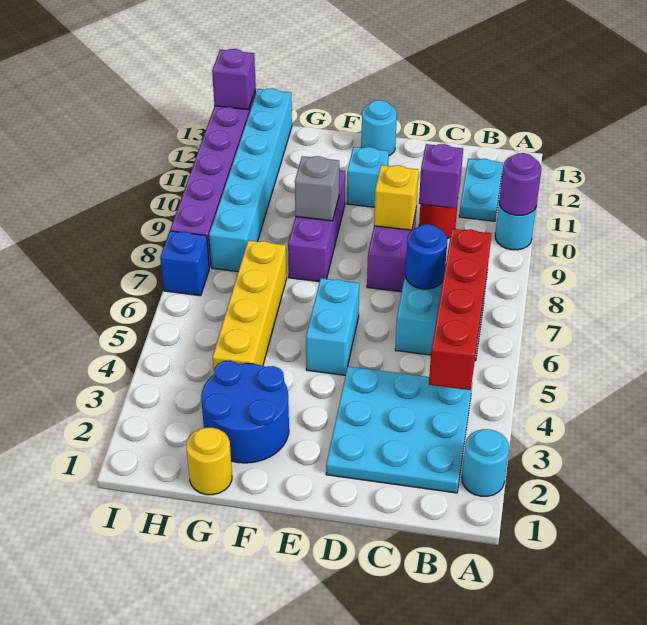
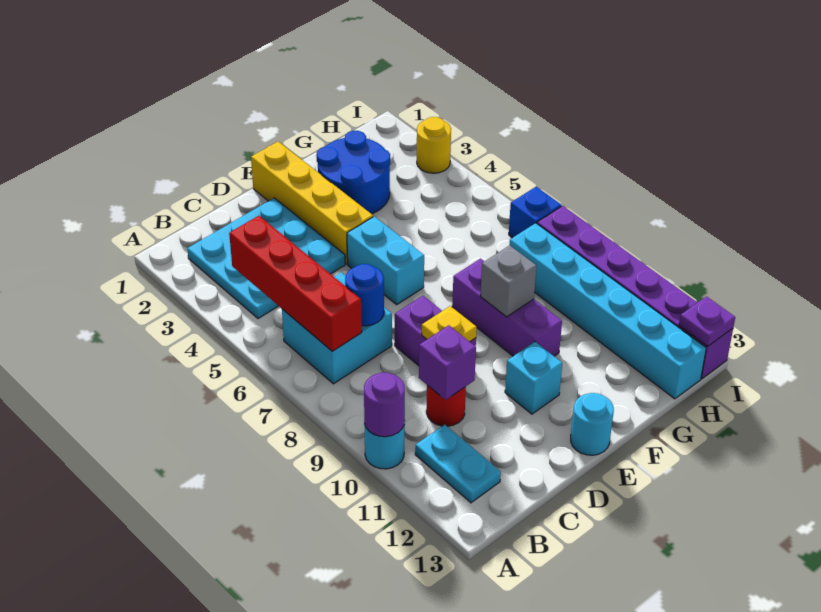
cyan round brick A2 level 1 -> none
yellow brick D9 level 2 -> yellow plate D9 level 2
yellow round brick G1 level 1 -> yellow round brick I3 level 1
yellow brick G4:G7 level 1 -> yellow brick E1:E4 level 1
purple brick I13 level 2 -> purple plate I13 level 2

